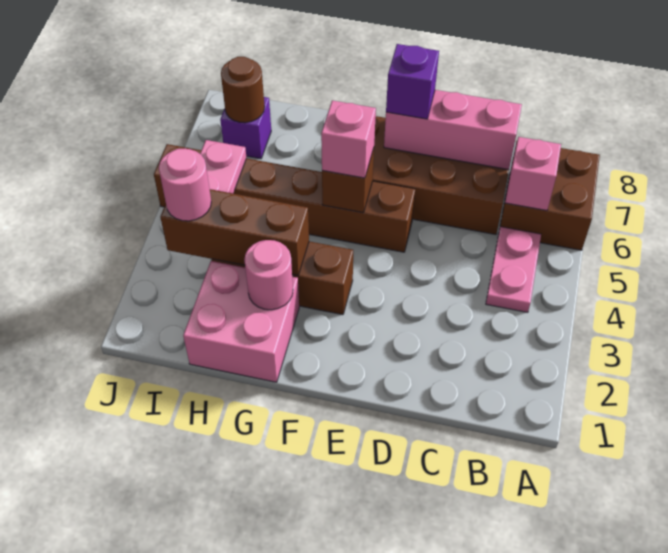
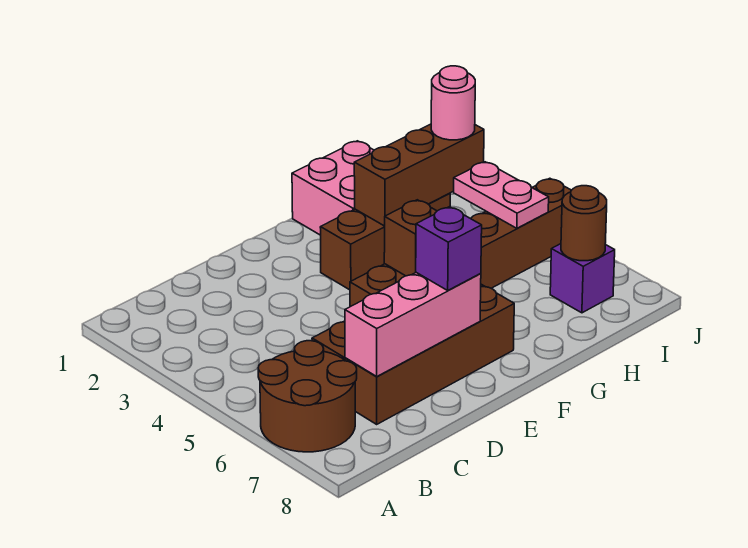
brown brick A6:B7 level 1 -> brown round brick A6:B7 level 1
pink plate B4:B5 level 1 -> none
pink brick B6 level 2 -> none
pink brick F5 level 3 -> none
pink round brick G2 level 2 -> none

